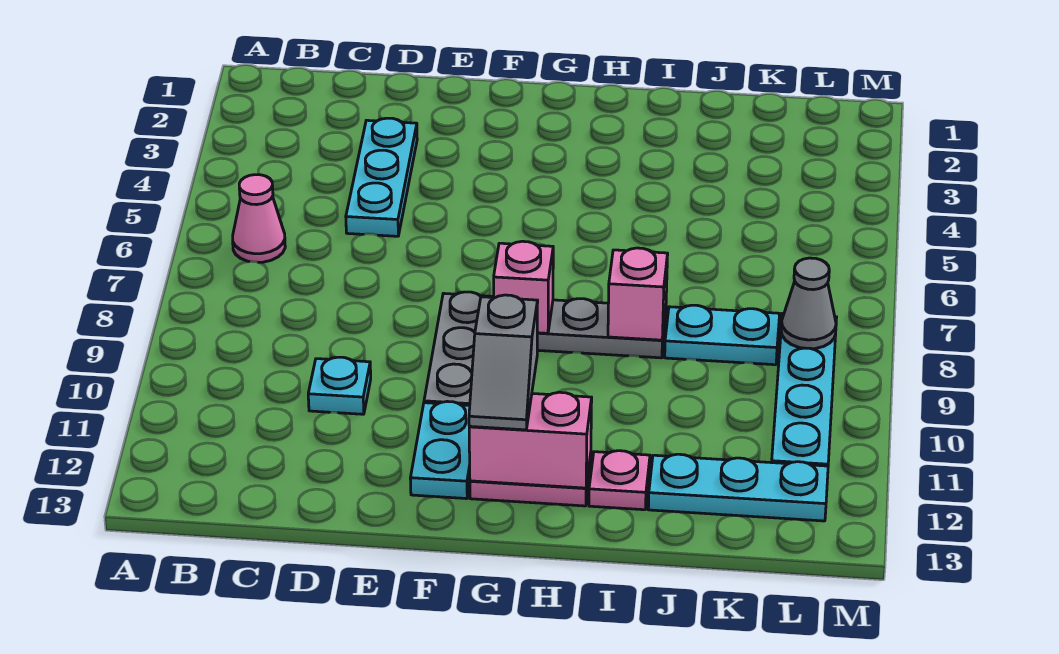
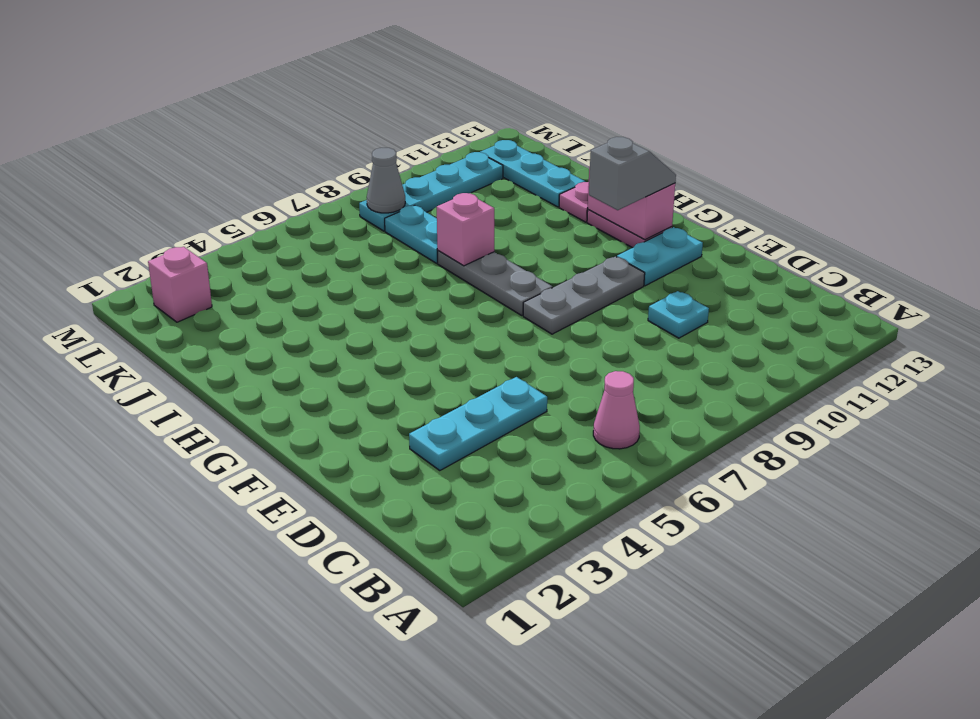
pink brick G8 level 2 -> pink brick L2 level 1

